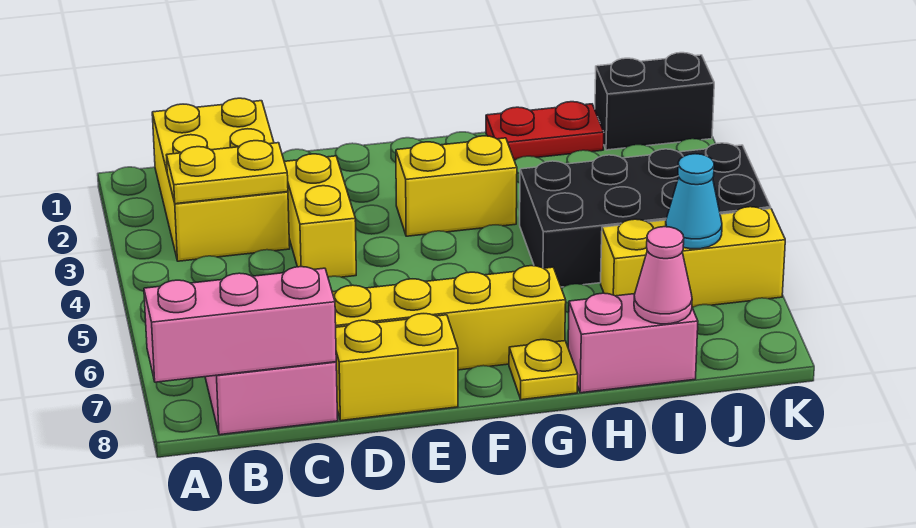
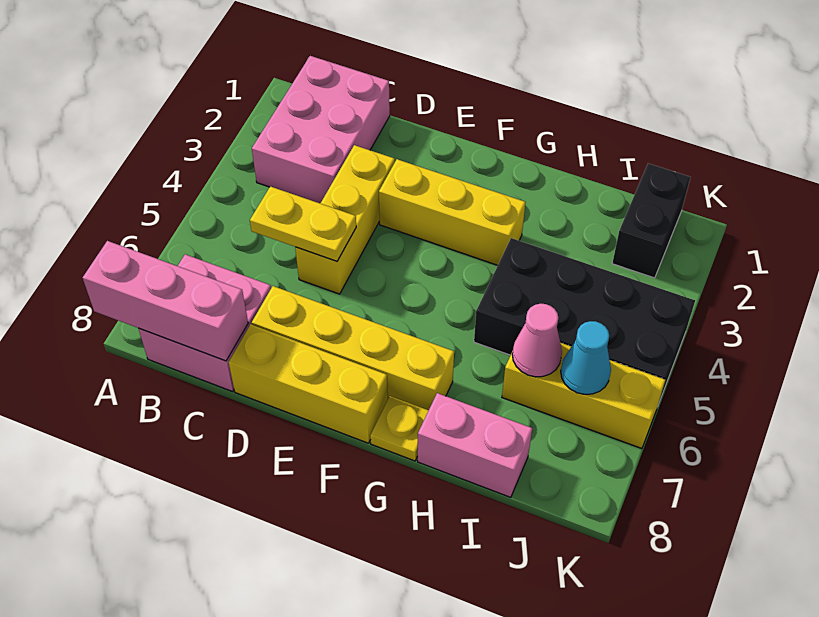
yellow brick B1:C3 level 1 -> pink brick B1:C3 level 1
yellow plate B3:C3 level 2 -> yellow plate C5:D5 level 2
yellow brick D3:D4 level 1 -> yellow brick D3:D5 level 1
yellow brick D8:E8 level 1 -> yellow brick D8:F8 level 1
yellow brick F3:G3 level 1 -> yellow brick E3:G3 level 1
red plate H1:I1 level 1 -> none
pink cone I8 level 2 -> pink cone I6 level 2
black brick J1:K1 level 1 -> black brick J1:J2 level 1

